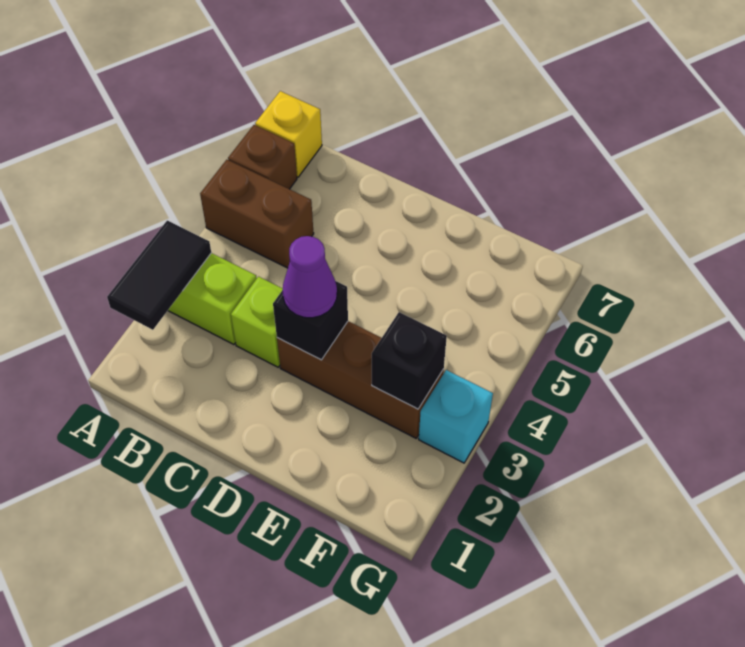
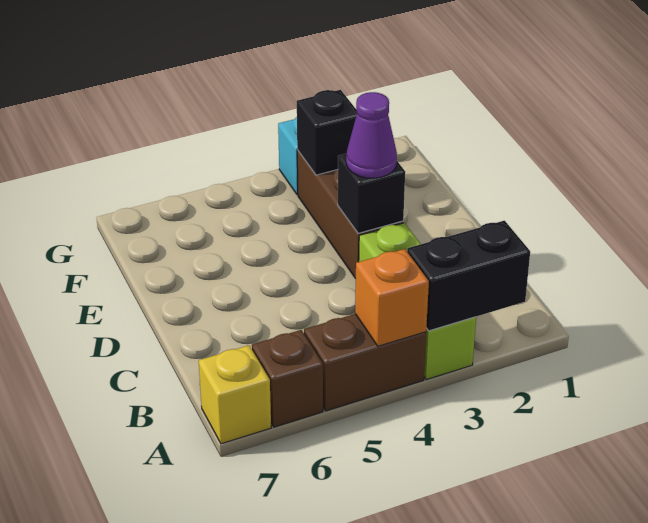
black tile A2:A3 level 2 -> black brick A2:A3 level 2
none -> orange brick A4 level 2
brown brick A5:B5 level 1 -> brown brick A4:A5 level 1

